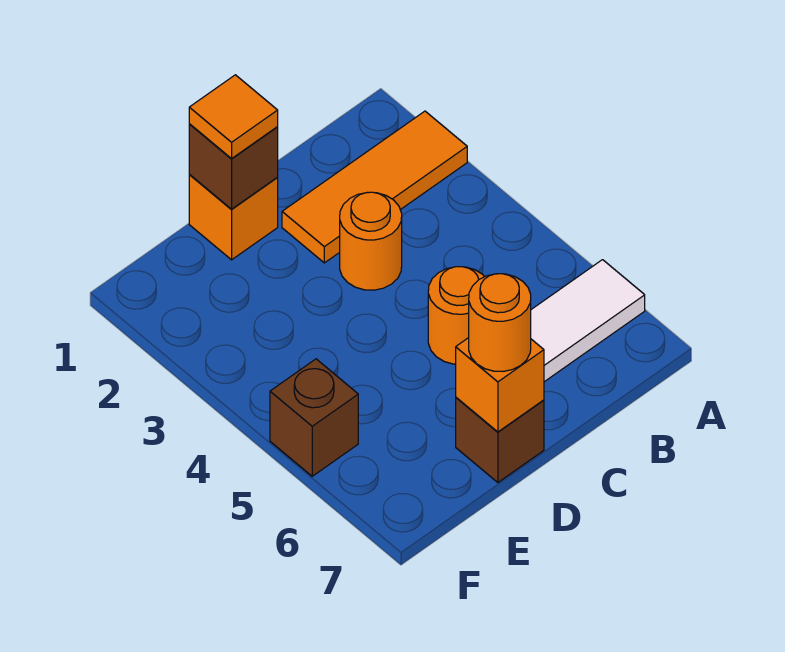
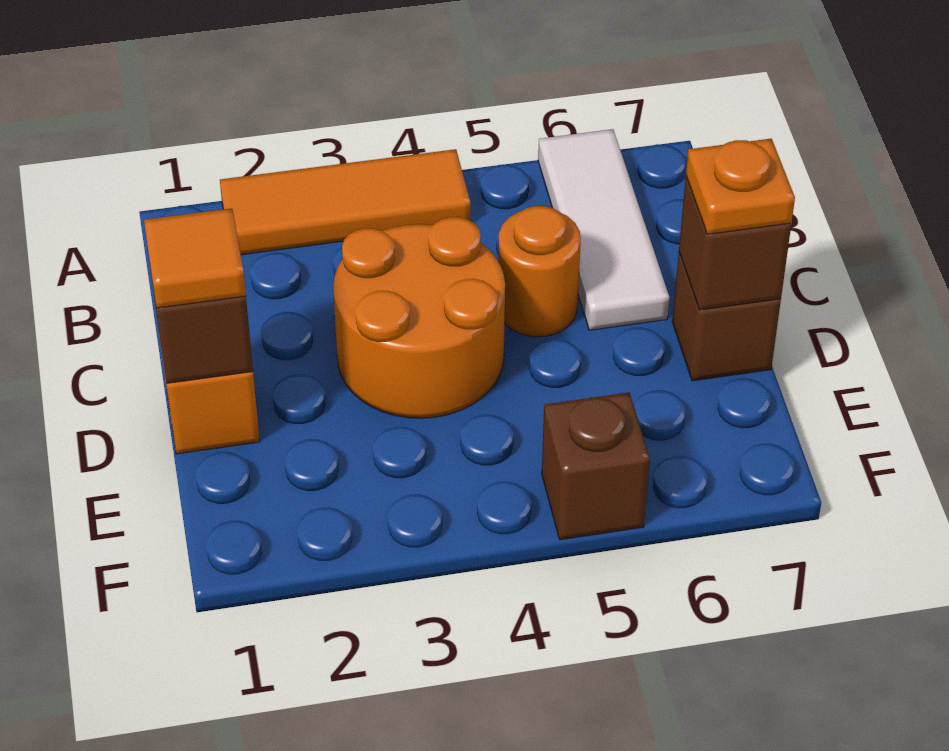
orange tile A2:C2 level 1 -> orange tile A2:A4 level 1
orange round brick C3 level 1 -> orange round brick C3:D4 level 1
orange brick D7 level 2 -> brown brick D7 level 2
orange round brick D7 level 3 -> orange plate D7 level 3

